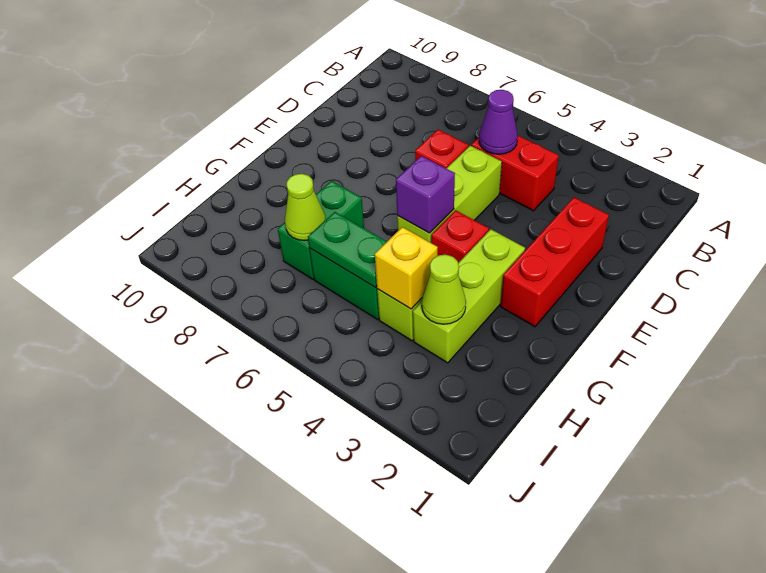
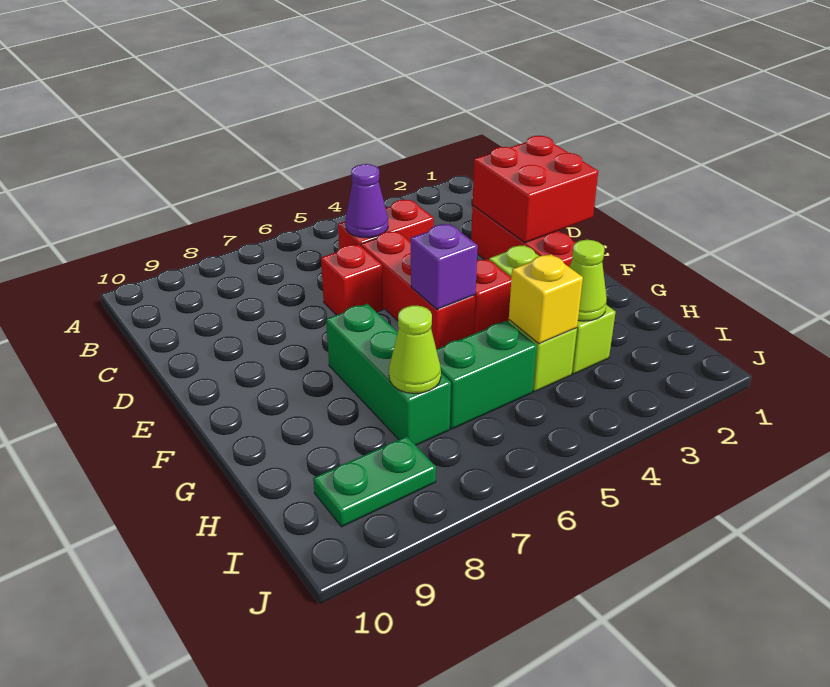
none -> red brick D1:E2 level 2
lime brick D5:F5 level 1 -> red brick D5:F5 level 1
green brick G7:H7 level 1 -> green brick F7:H7 level 1
green plate H5:H6 level 2 -> green plate I8:I9 level 1

